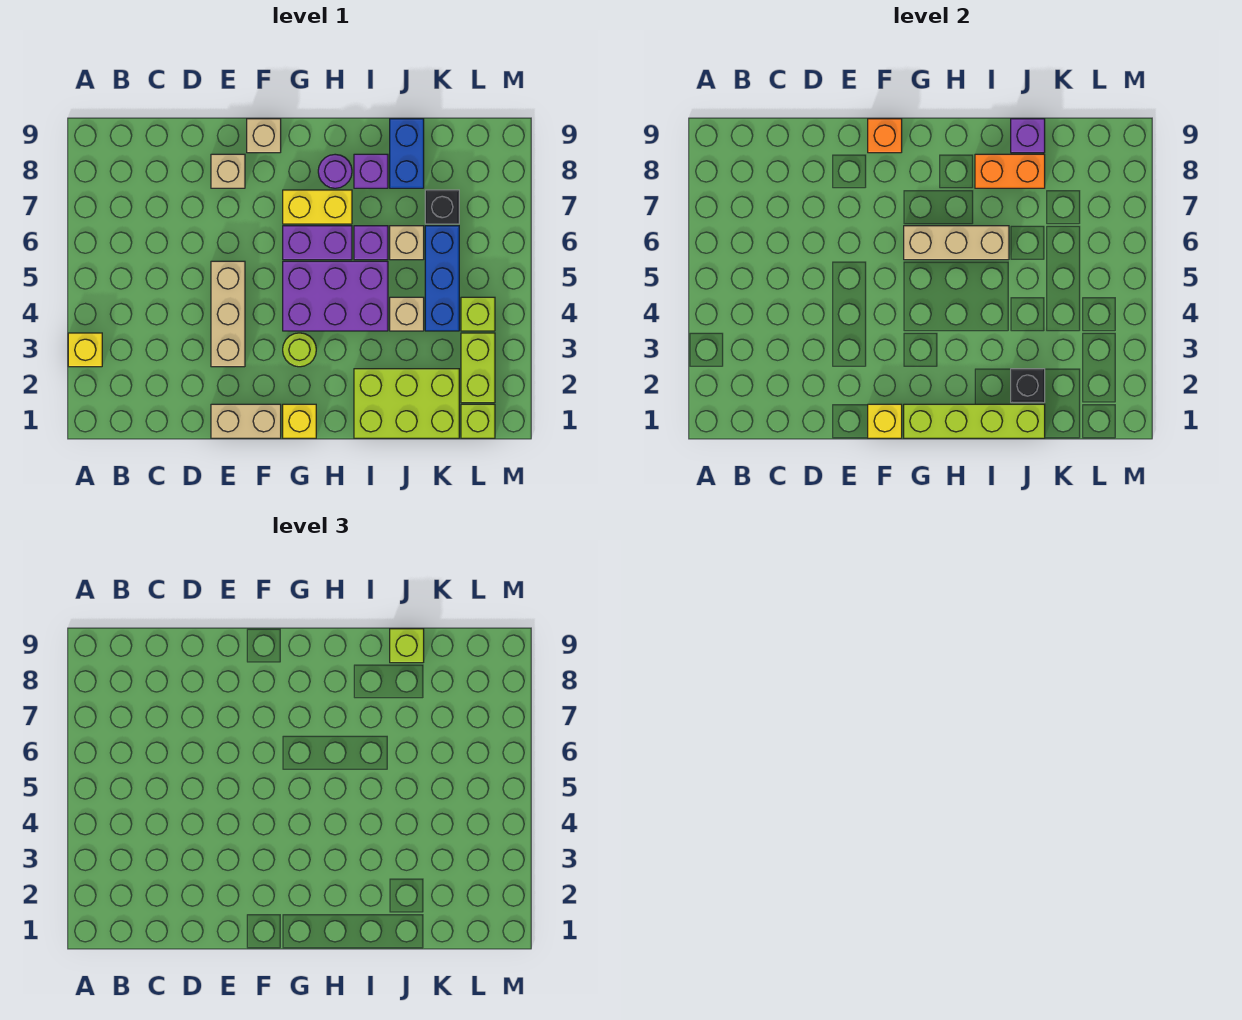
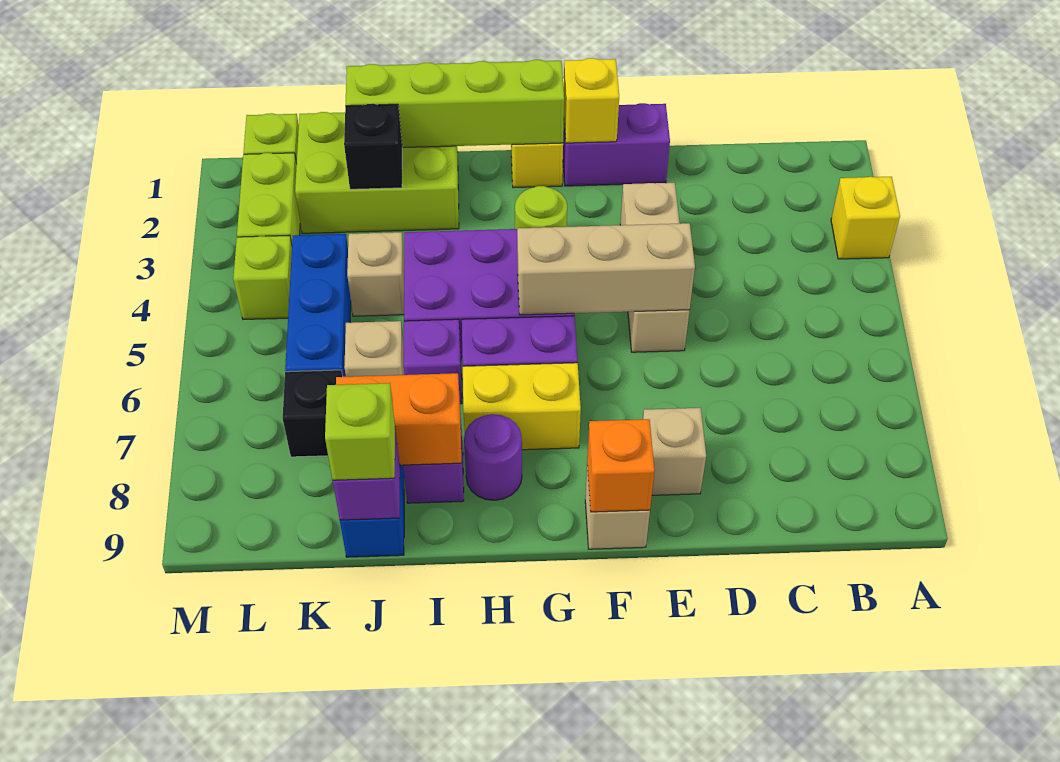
tan brick E1:F1 level 1 -> purple brick E1:F1 level 1
tan brick G6:I6 level 2 -> tan brick E5:G5 level 2

